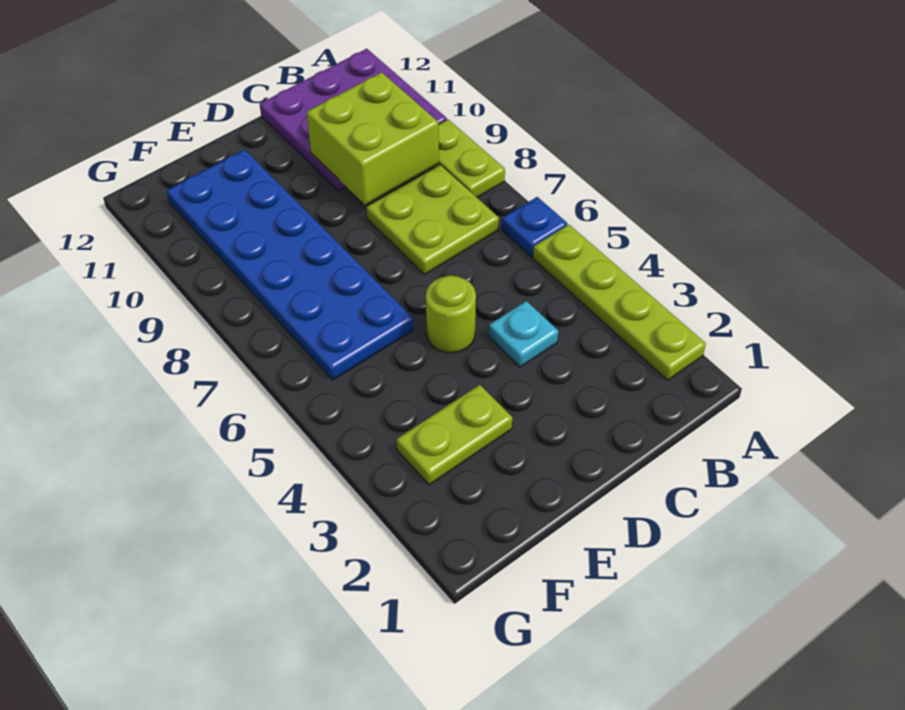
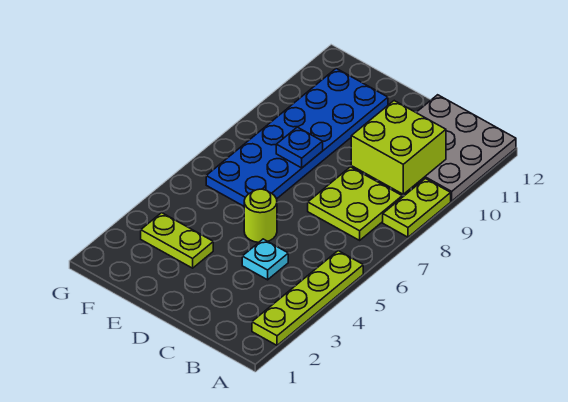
blue plate A6 level 1 -> blue plate E8 level 2
purple plate A10:C12 level 1 -> grey plate A10:C12 level 1

